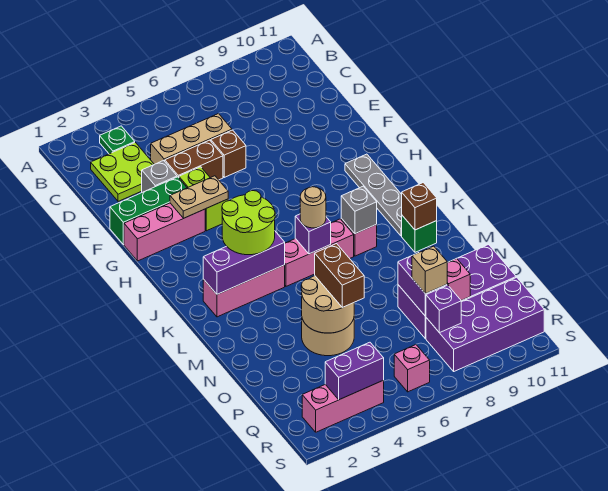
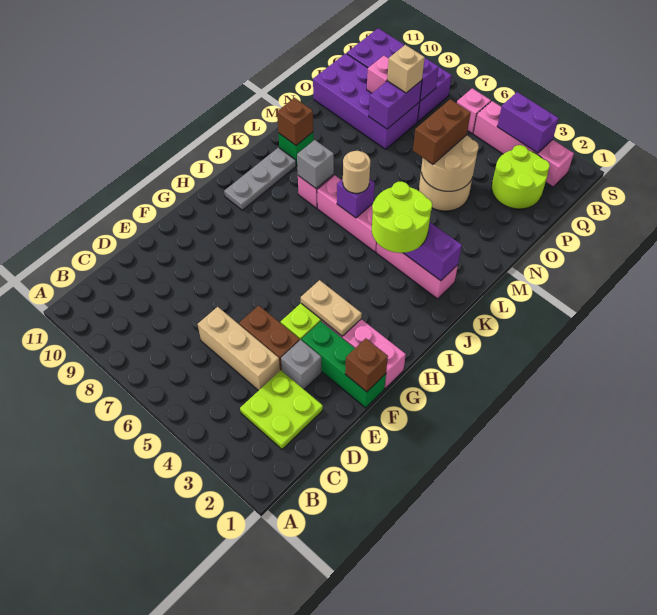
green plate B3 level 1 -> none
brown brick E6 level 1 -> brown brick F1 level 2
grey plate H10:K10 level 1 -> grey plate I10:K10 level 1
none -> lime round brick P2:Q3 level 1
pink brick R2:R4 level 1 -> pink brick R2:R5 level 1

